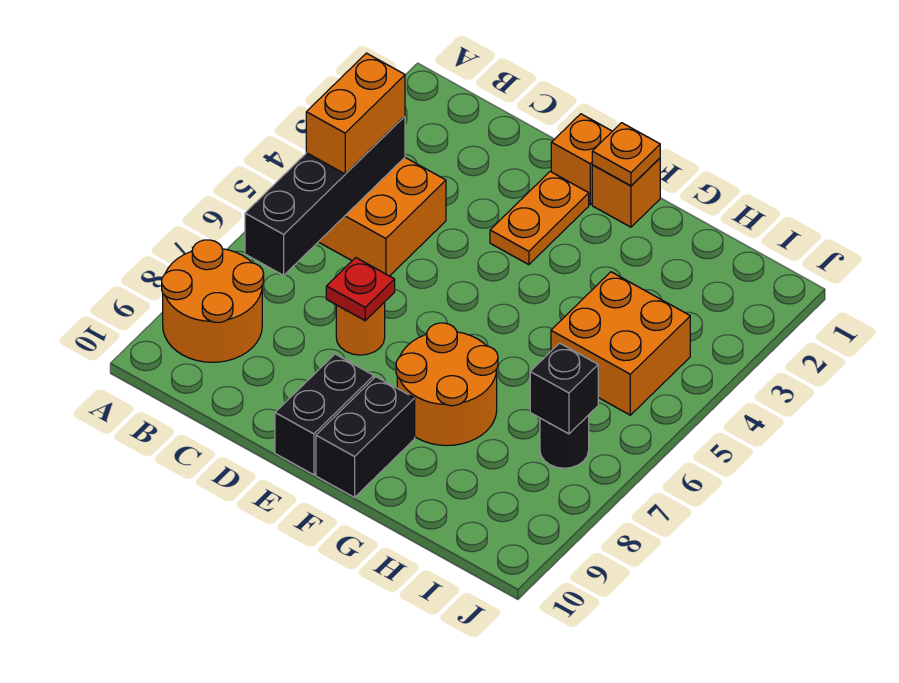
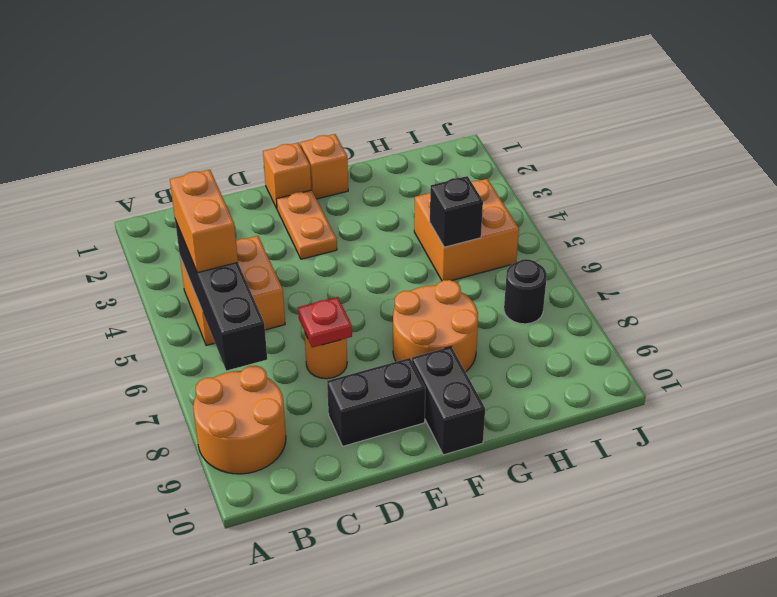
black brick E9:E10 level 1 -> black brick D9:E9 level 1
orange plate F1 level 2 -> none
black brick I7 level 2 -> black brick H5 level 2

